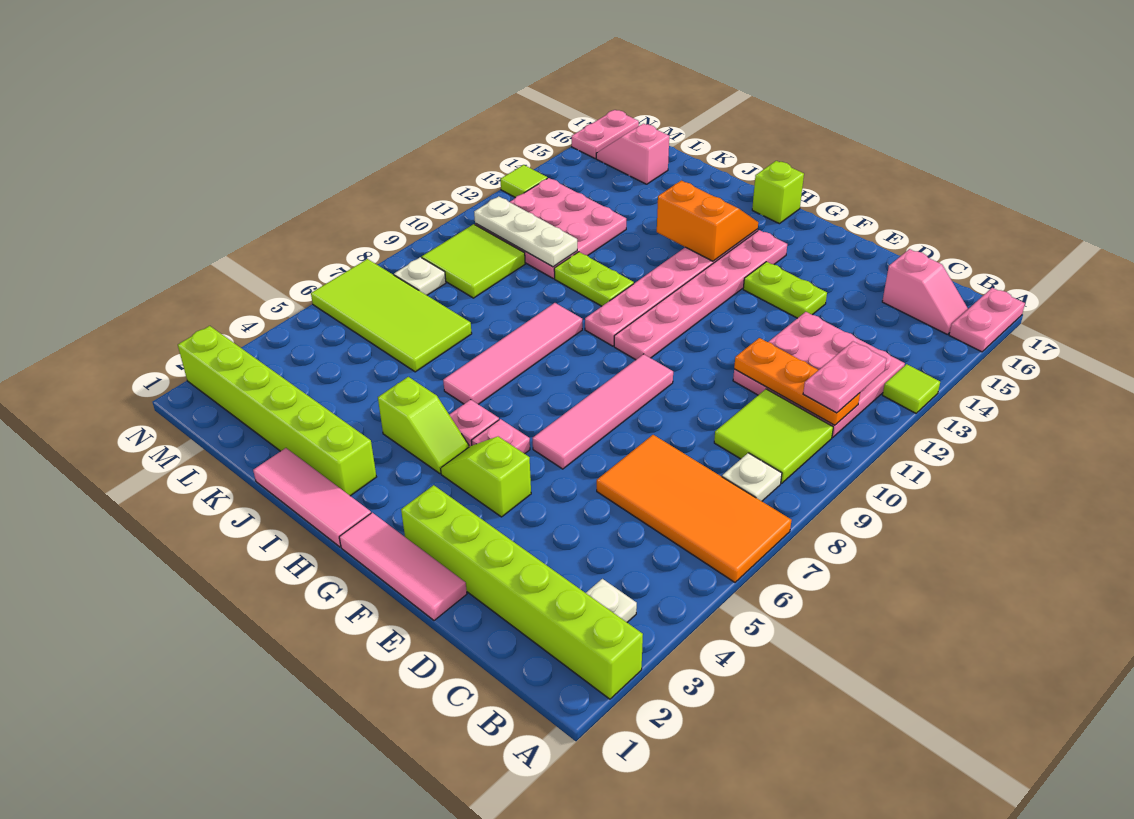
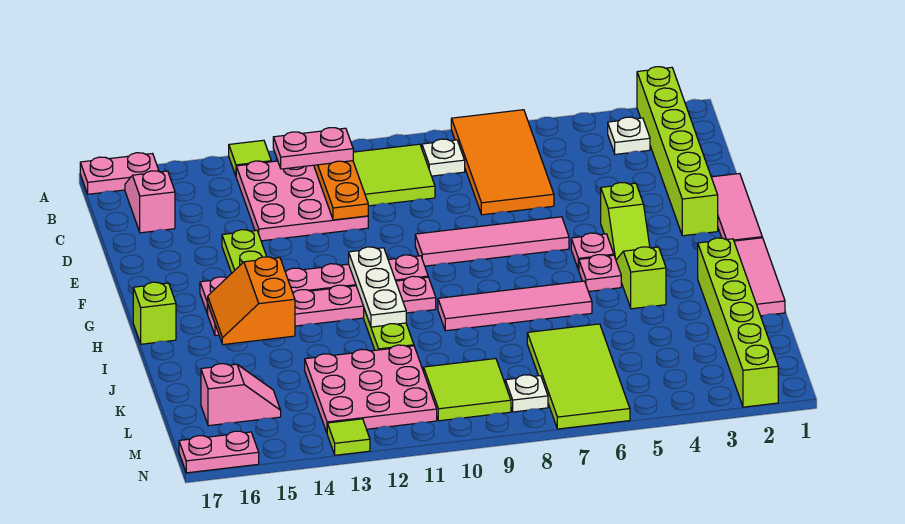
white plate K11:M11 level 2 -> white plate G11:I11 level 2
pink slope L16:M16 level 1 top L -> pink slope L15:L16 level 1 top 16

